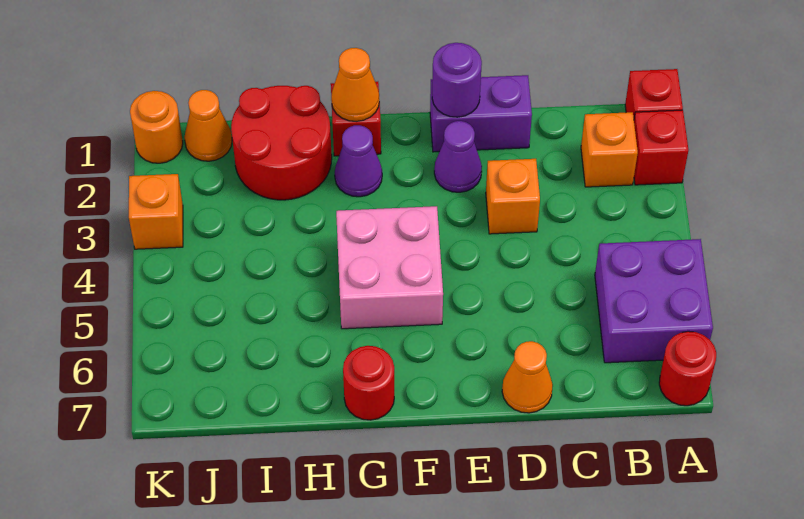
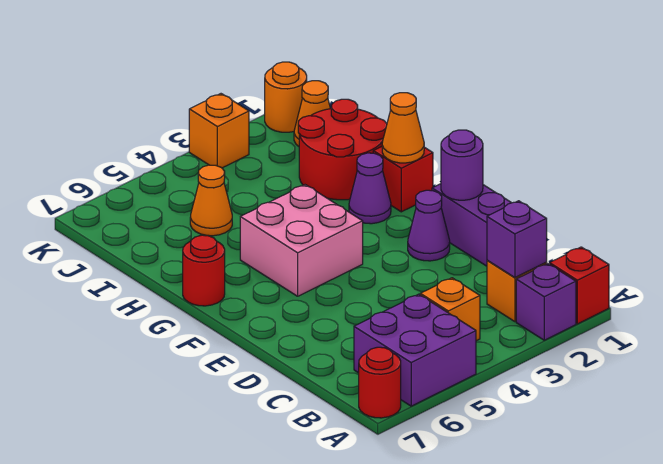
red brick A2 level 1 -> purple brick A2 level 1
none -> purple brick B2 level 2
orange brick D3 level 1 -> orange brick B4 level 1
orange cone D7 level 1 -> orange cone I5 level 1

